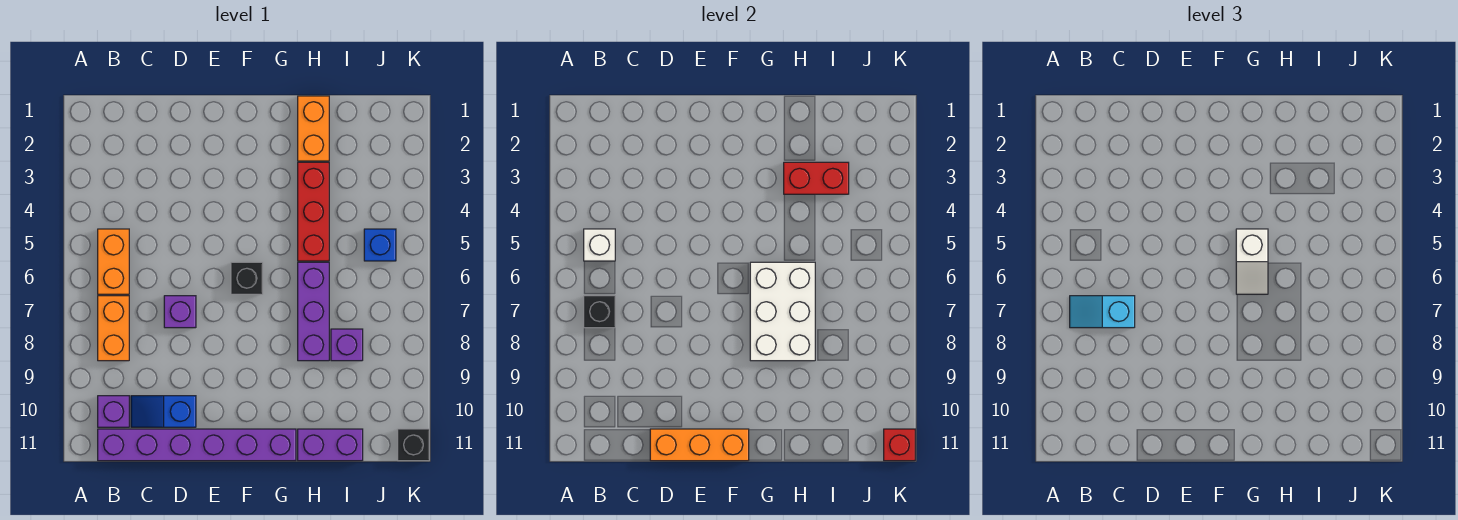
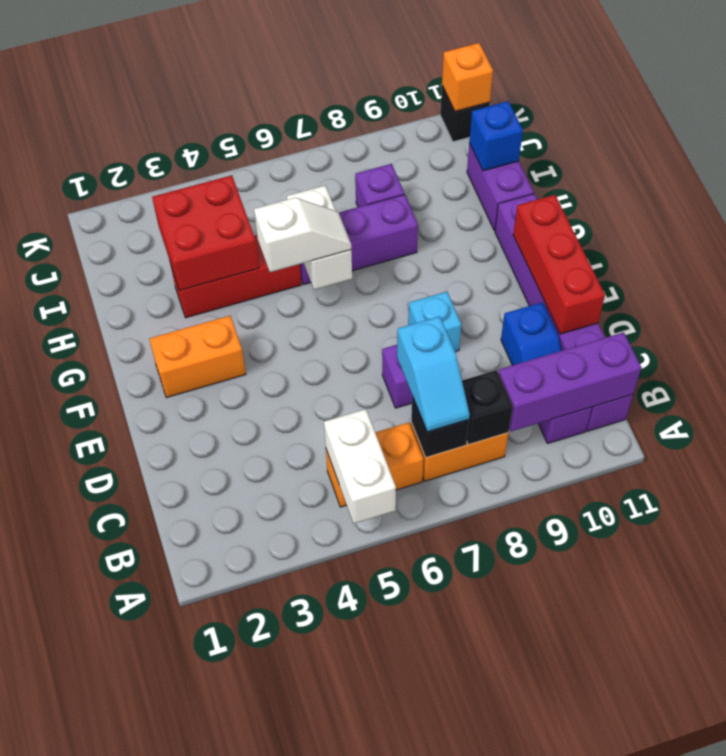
white brick B5 level 2 -> white brick A5:B5 level 2
none -> purple brick B9:B11 level 2
orange brick D11:F11 level 2 -> red brick D11:F11 level 2
none -> cyan brick E8 level 1
black brick F6 level 1 -> black brick B8 level 2
white brick G6:H8 level 2 -> white brick G6:H6 level 2
orange brick H1:H2 level 1 -> orange brick F2:F3 level 1
red brick H3:I3 level 2 -> red brick H3:I4 level 2
blue brick J5 level 1 -> blue brick I11 level 2
red brick K11 level 2 -> orange brick K11 level 2

